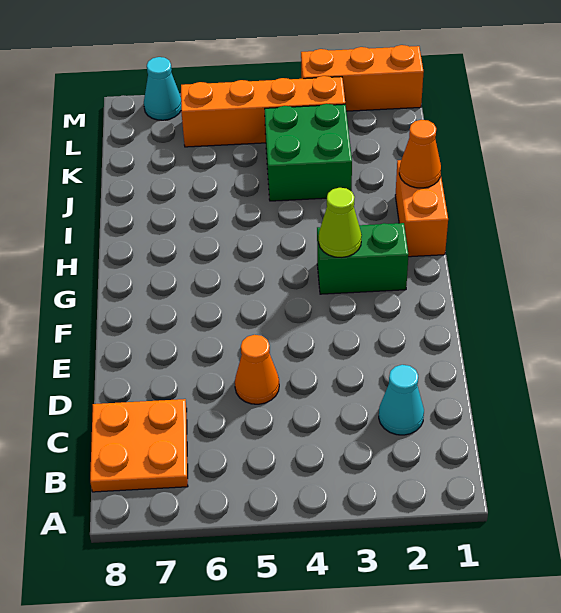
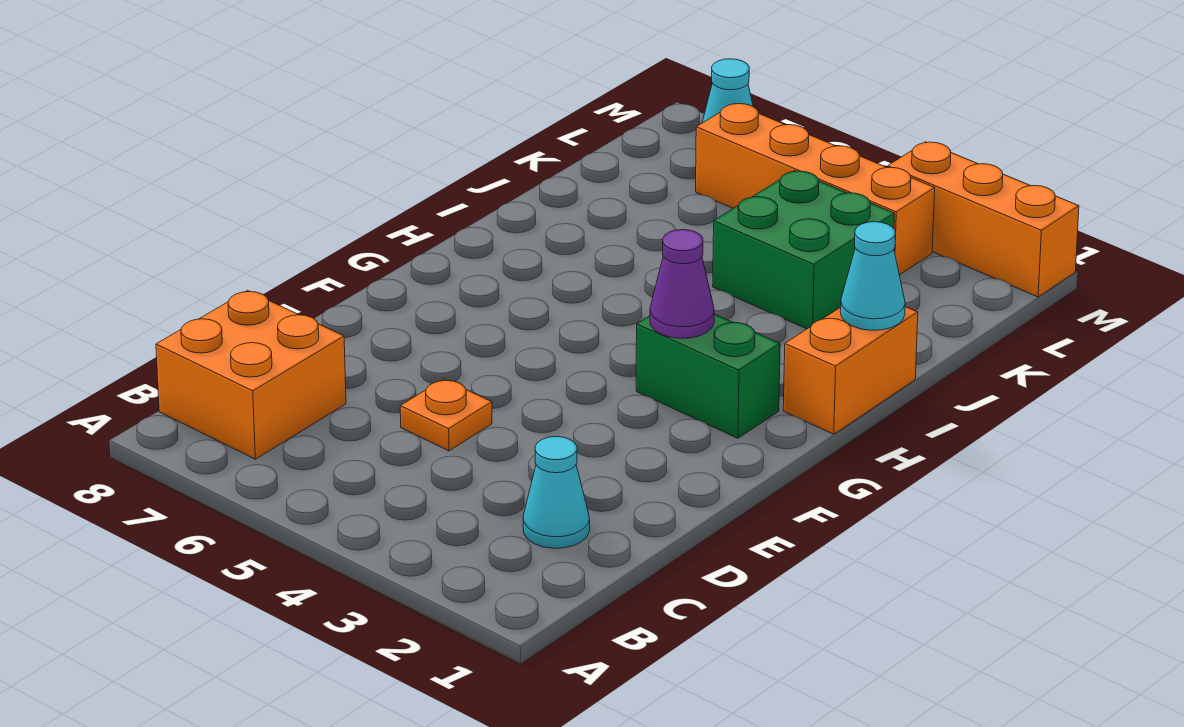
orange plate B7:C8 level 1 -> orange brick B7:C8 level 1
orange cone D5 level 1 -> orange plate D5 level 1
lime cone G3 level 2 -> purple cone G3 level 2
orange cone I1 level 2 -> cyan cone I1 level 2

